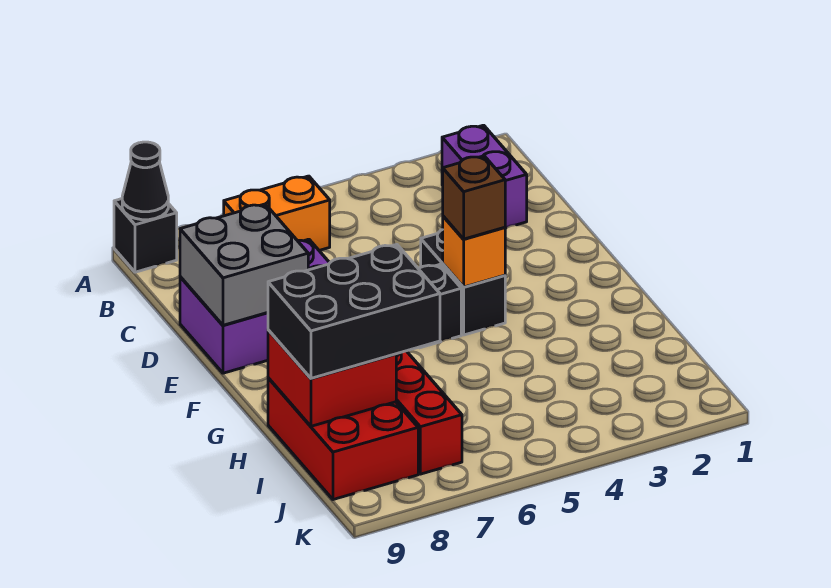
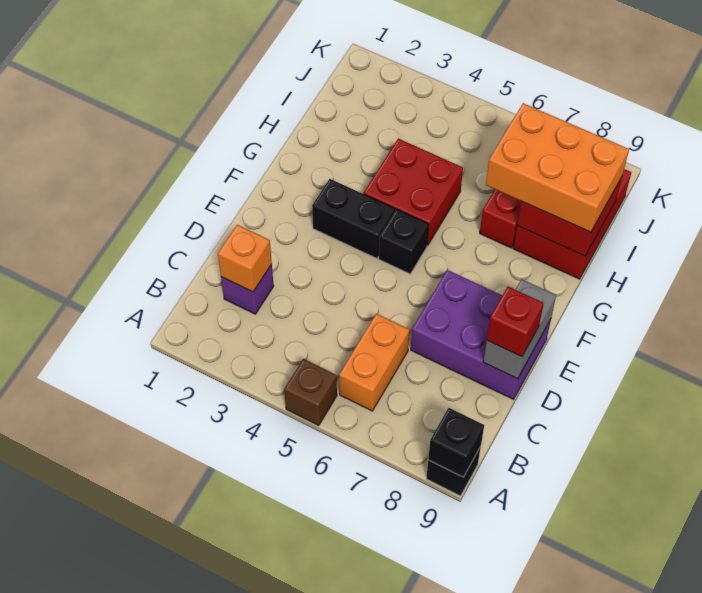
black cone A9 level 2 -> black brick A9 level 2
purple brick B2:C2 level 1 -> purple brick C2 level 1
orange brick B6:B7 level 1 -> orange brick B6:C6 level 1
grey brick D8:E9 level 2 -> grey brick D9:E9 level 2
none -> red brick D9 level 3
black brick E4:F4 level 1 -> black brick F3:F4 level 1
orange brick F4 level 2 -> orange brick C2 level 2
brown brick F4 level 3 -> brown brick A5 level 1
none -> red brick G4:H5 level 1
black brick H7:I9 level 3 -> orange brick H7:I9 level 3

